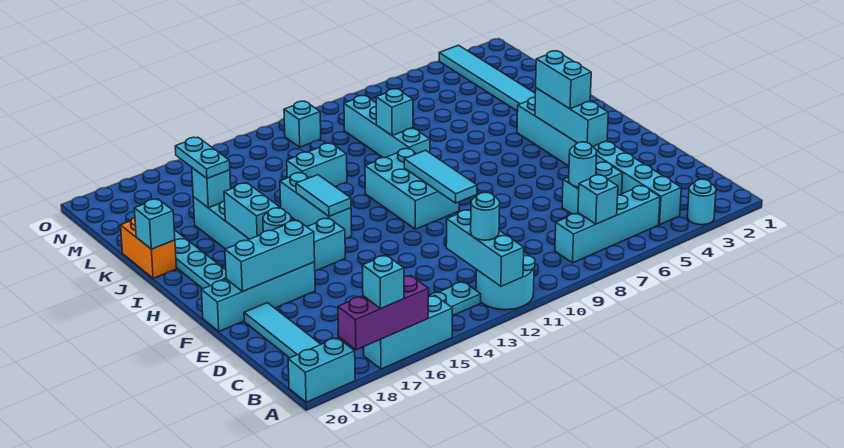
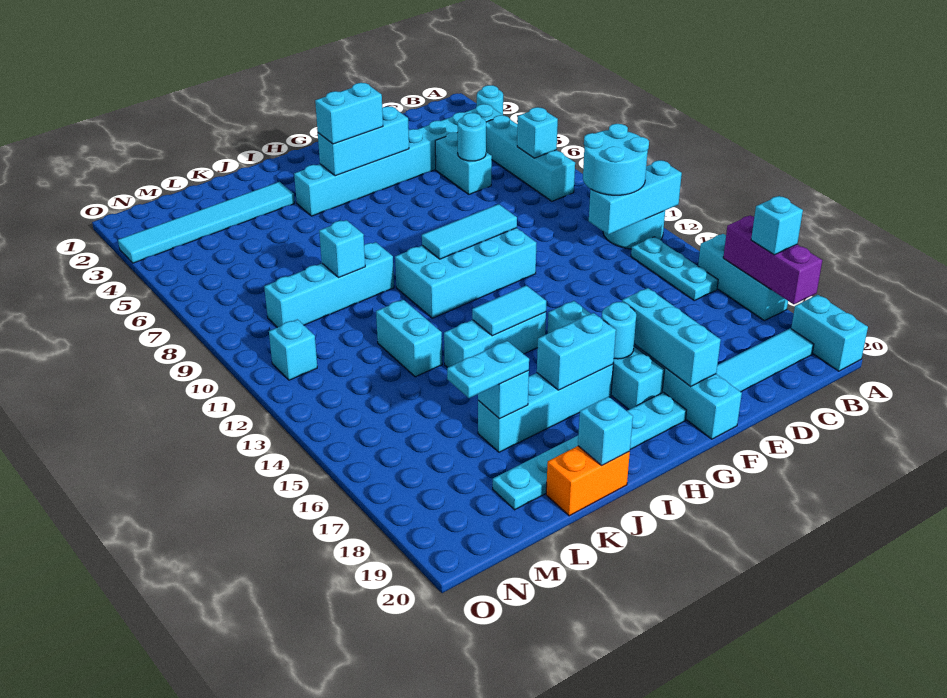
cyan round brick B12 level 3 -> cyan round brick B11:C12 level 3
cyan brick G10:I11 level 1 -> cyan brick F10:I11 level 1

